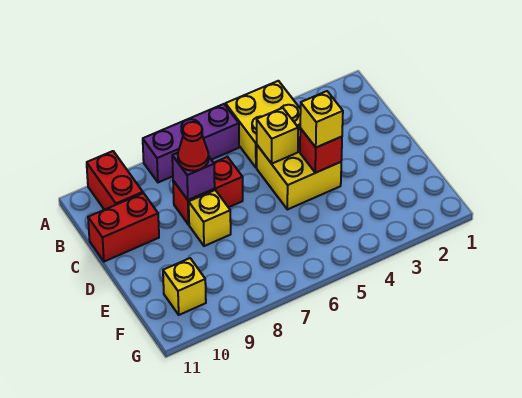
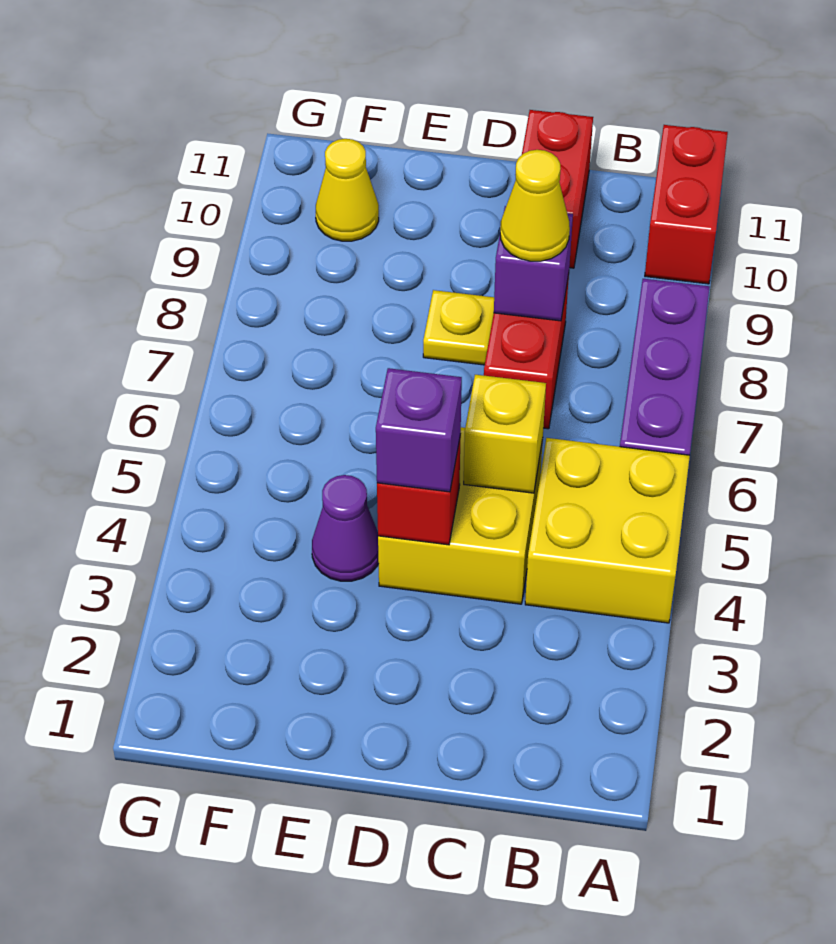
red brick A10:B10 level 1 -> red brick A10:A11 level 1
red cone C8 level 3 -> yellow cone C8 level 3
yellow brick D4 level 3 -> purple brick D4 level 3
yellow brick D8 level 1 -> yellow plate D8 level 1
none -> purple cone E4 level 1
yellow brick F10 level 1 -> yellow cone F10 level 1

